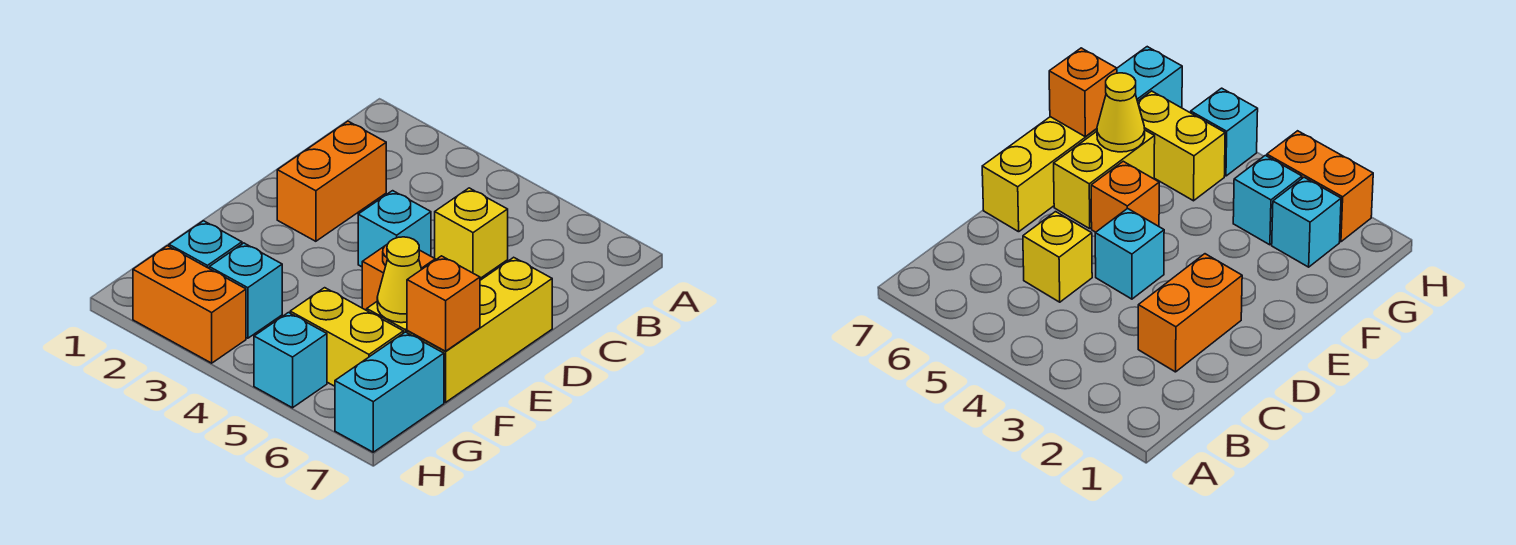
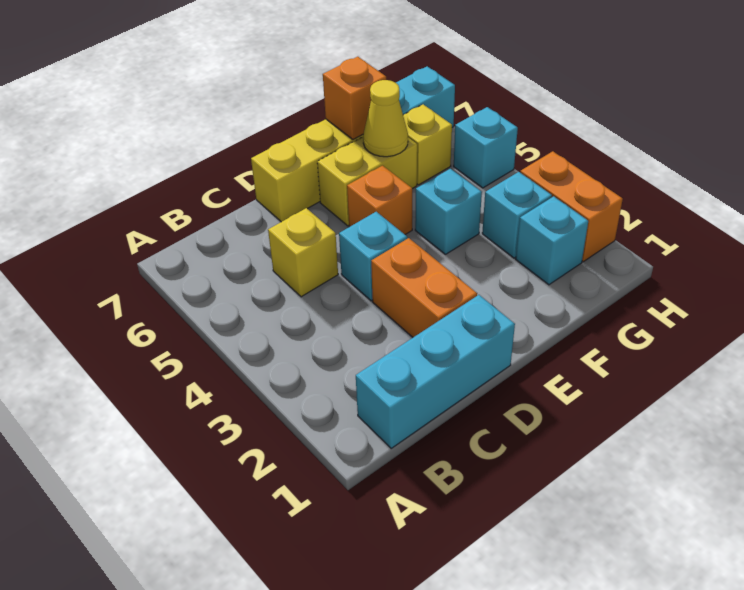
none -> cyan brick B1:D1 level 1
orange brick C2:D2 level 1 -> orange brick D2:D3 level 1
none -> cyan brick F4 level 1
yellow brick G5:G6 level 1 -> yellow brick G6 level 1

